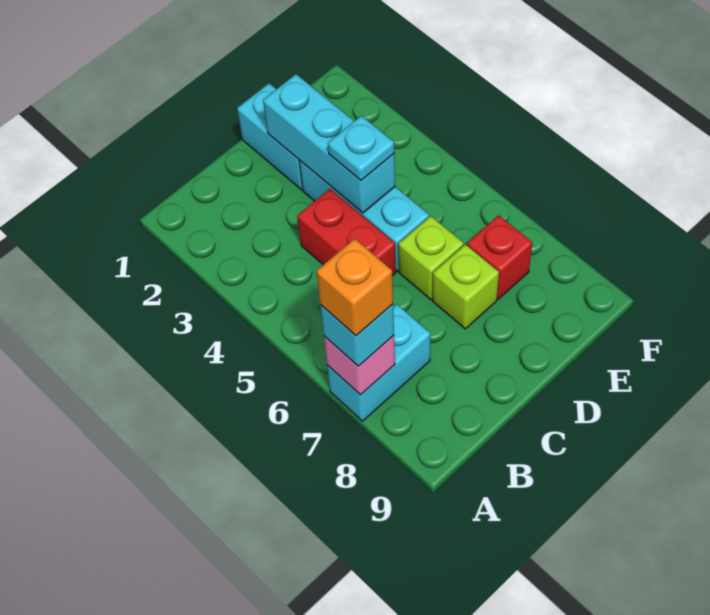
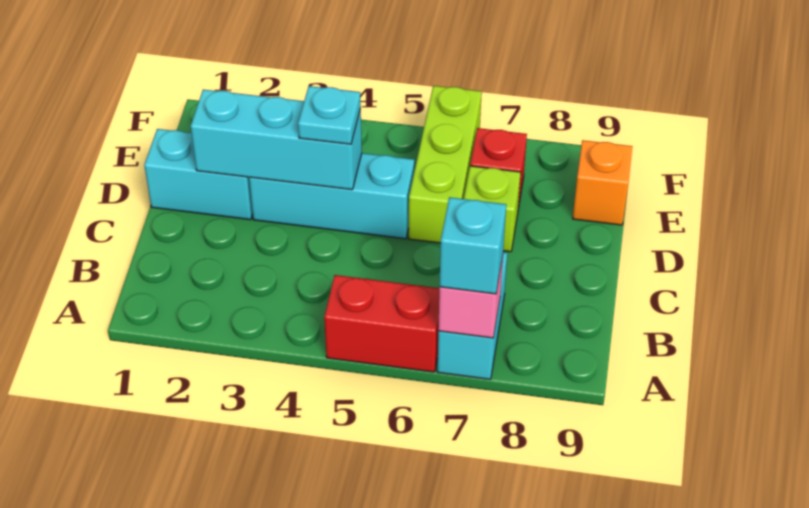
orange brick A7 level 4 -> orange brick E9 level 1
red brick C4:C5 level 1 -> red brick A5:A6 level 1
lime brick D6 level 1 -> lime brick D6:F6 level 1

